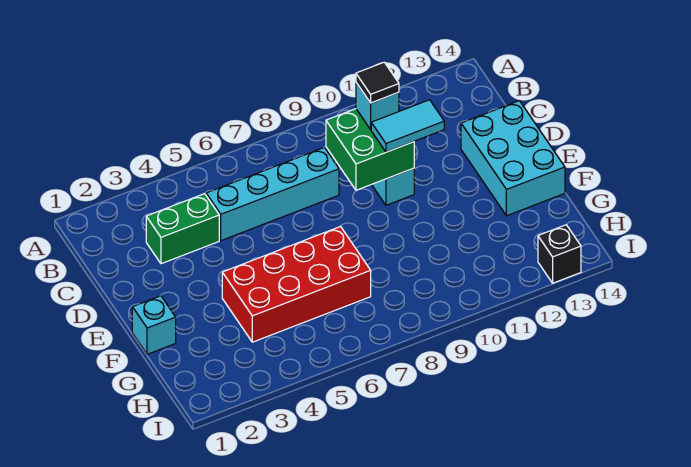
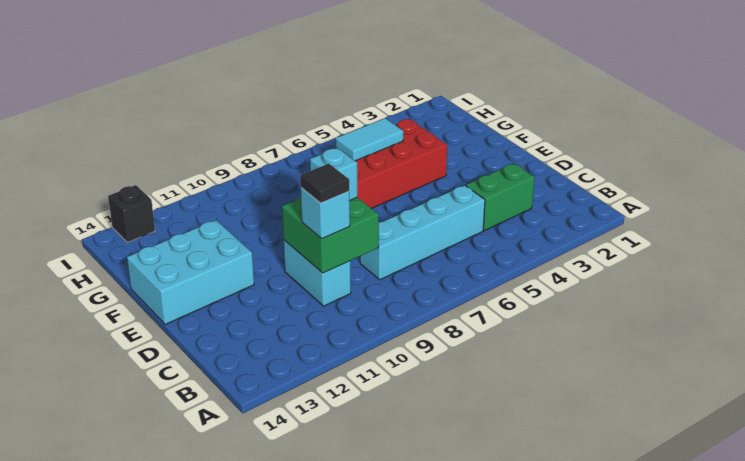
cyan tile D10:D11 level 3 -> cyan tile G5:G6 level 2
cyan brick D13:F14 level 1 -> cyan brick E12:F14 level 1
cyan brick F1 level 1 -> cyan brick D9 level 3

